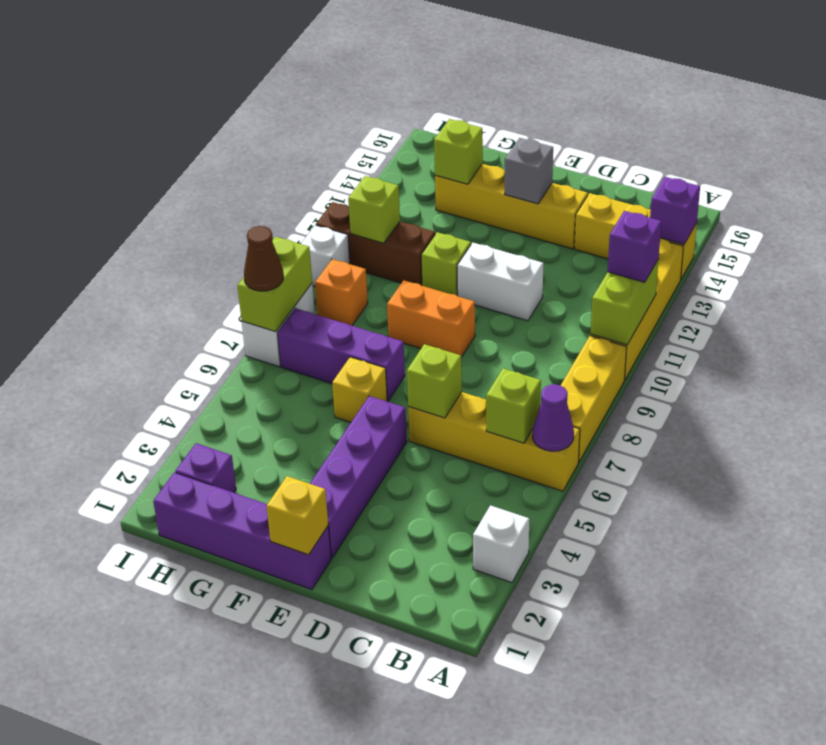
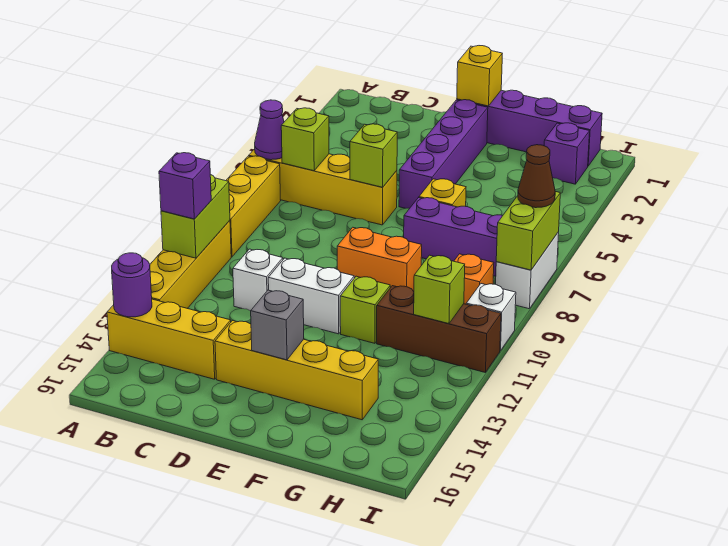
white brick A3 level 1 -> white brick C11 level 1
purple brick A14 level 2 -> purple round brick A14 level 2
lime brick G14 level 2 -> none

